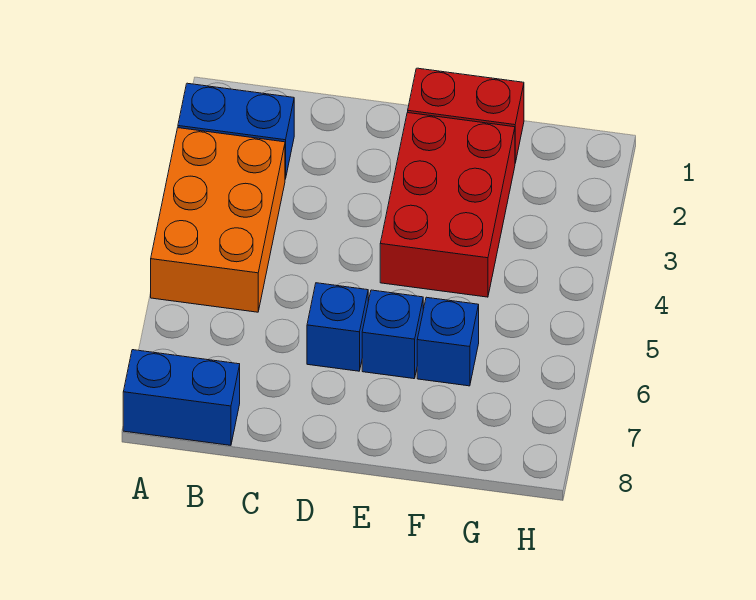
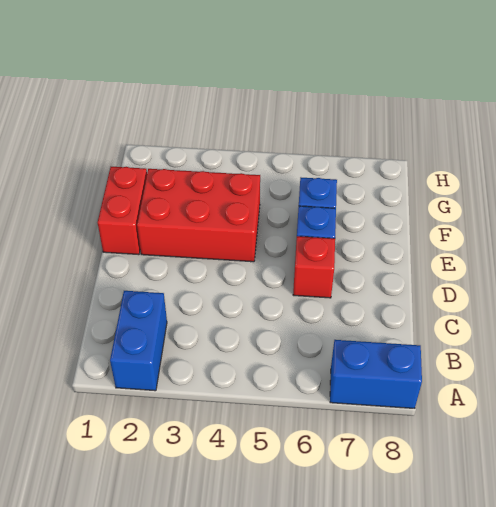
orange brick A3:B5 level 1 -> none
blue brick A8:B8 level 1 -> blue brick A7:A8 level 1
blue brick D6 level 1 -> red brick D6 level 1

